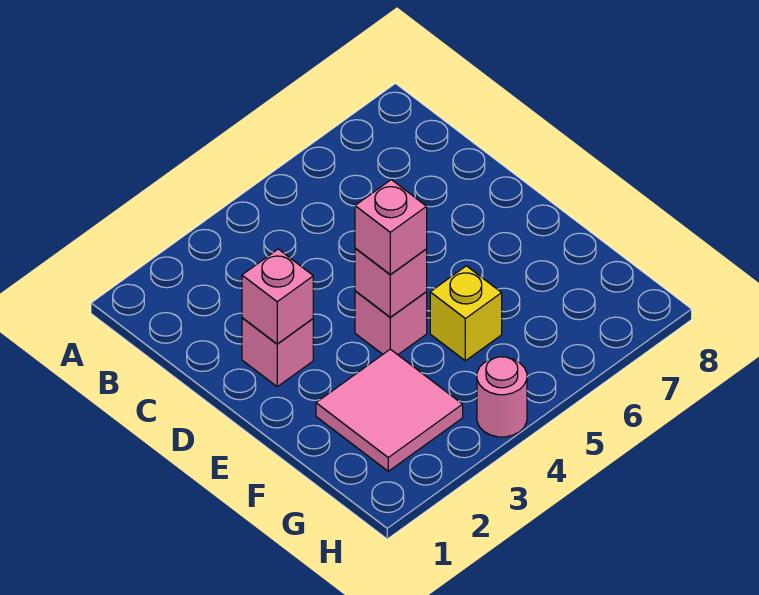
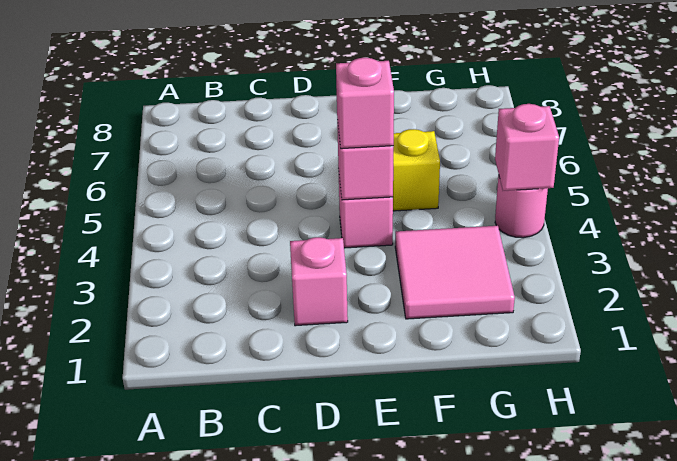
pink brick D2 level 2 -> pink brick H4 level 2

